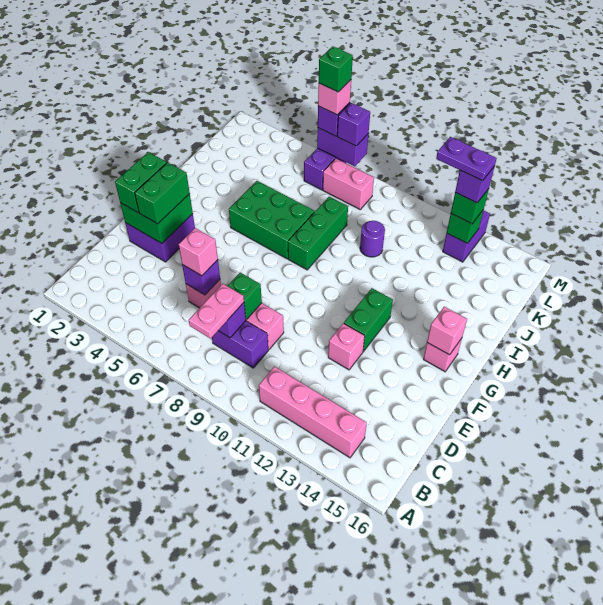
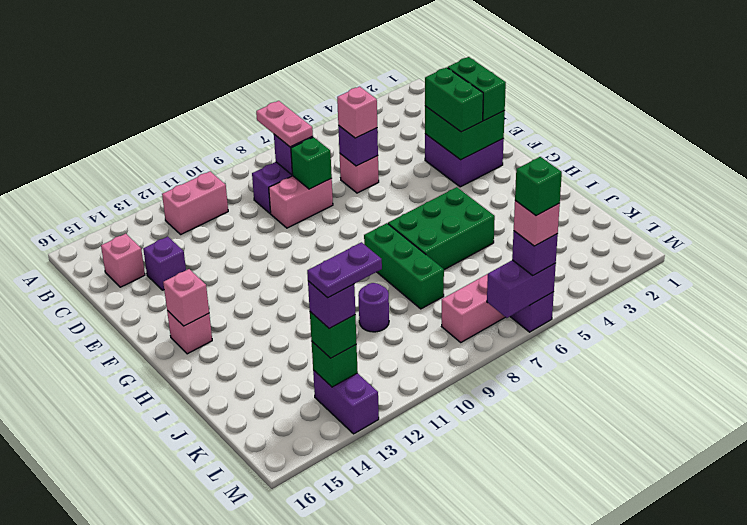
pink brick B11:B14 level 1 -> pink brick B11:B12 level 1
pink brick E12 level 1 -> pink brick C15 level 1
green brick F12:G12 level 1 -> none
purple brick M7 level 3 -> purple brick D14 level 1

